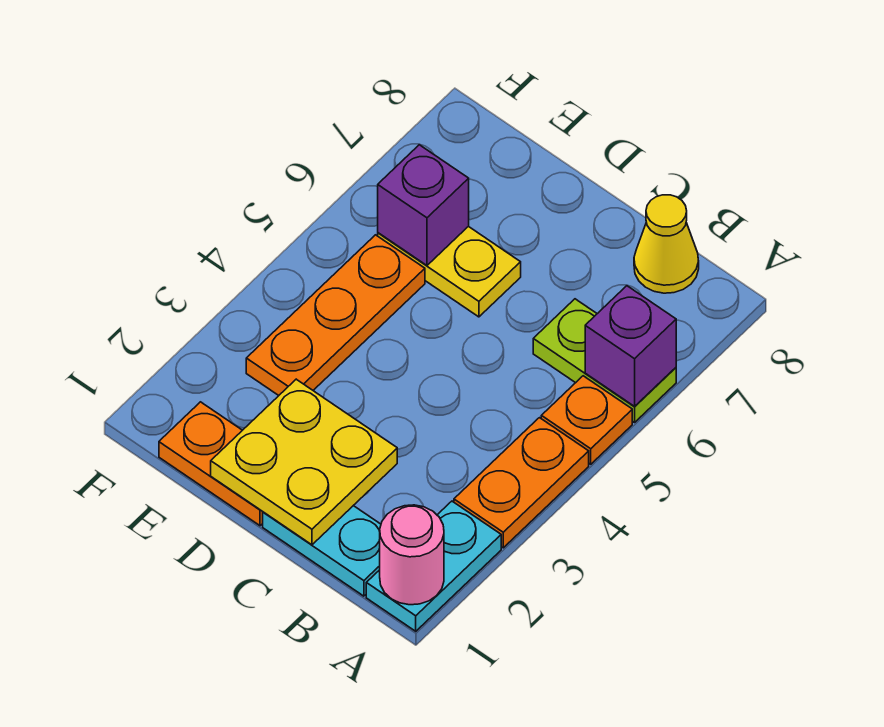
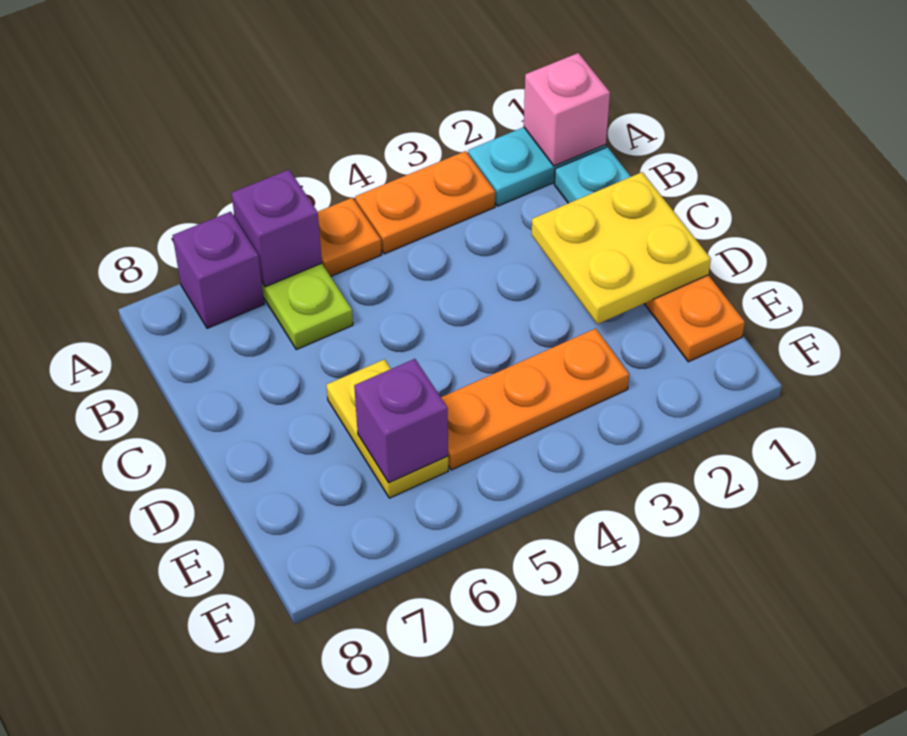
pink round brick A1 level 2 -> pink brick A1 level 2
none -> purple brick A7 level 1
yellow cone B8 level 1 -> none

